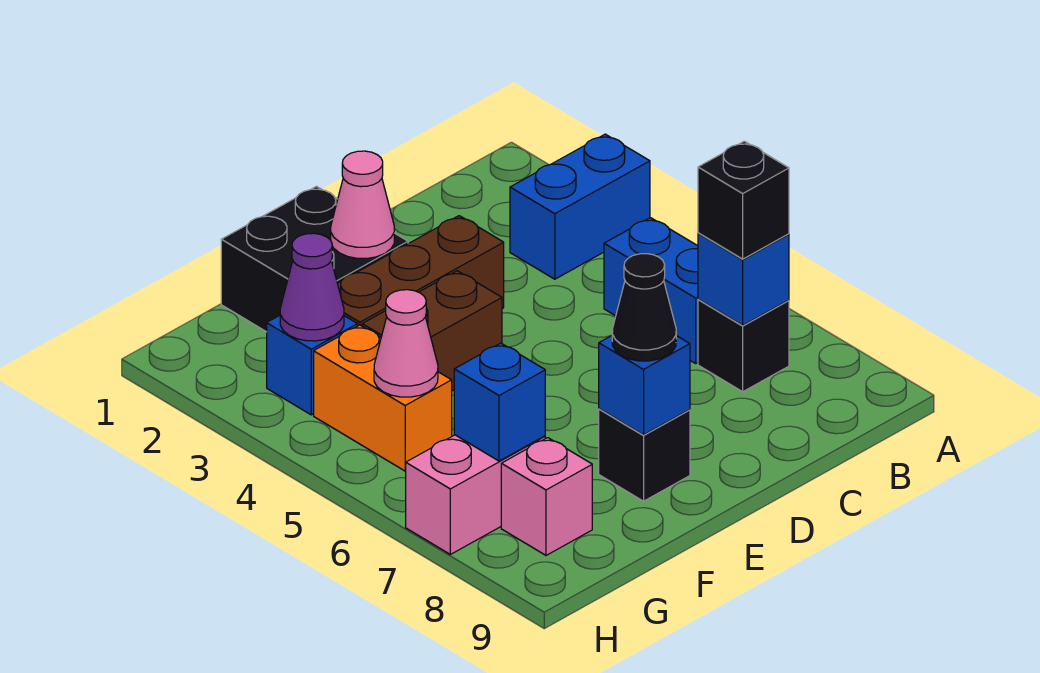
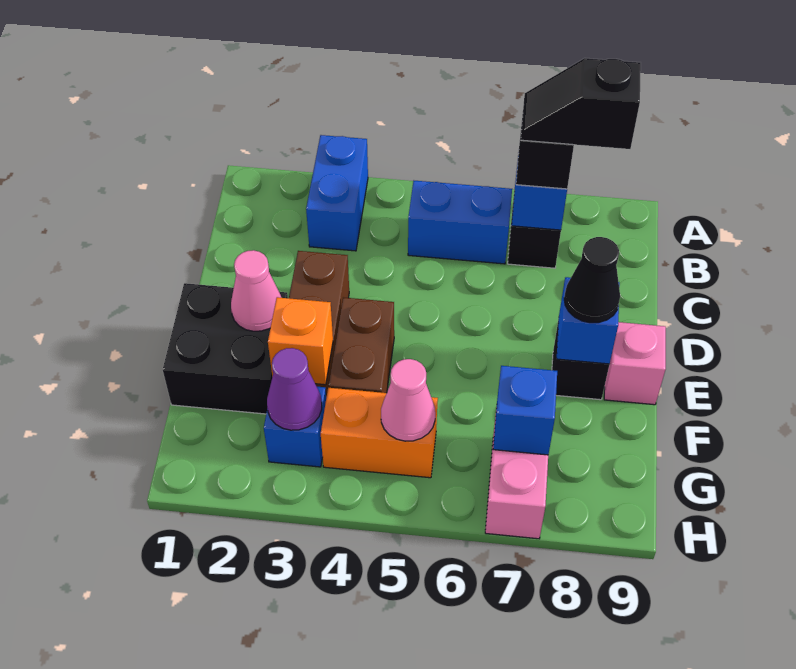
none -> black slope B7:B8 level 4 top 8
none -> orange brick F3 level 2
pink brick G8 level 1 -> pink brick E9 level 1

